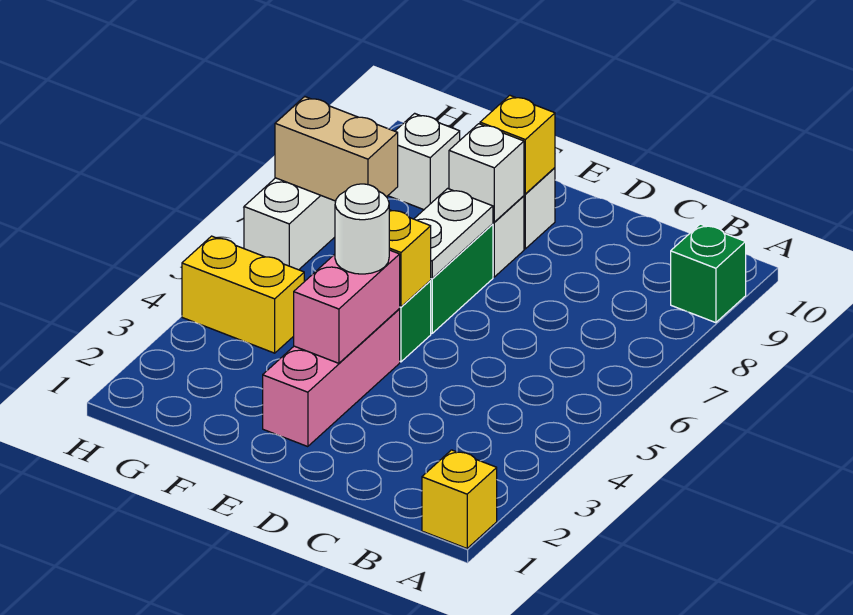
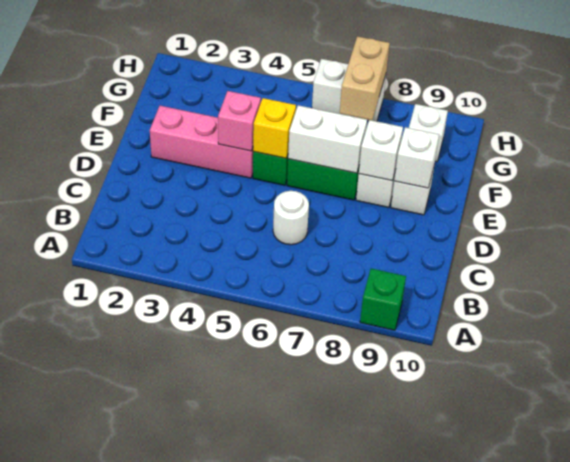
yellow brick A1 level 1 -> none
pink brick E3:E4 level 2 -> pink brick E4 level 2
white round brick E4 level 3 -> white round brick C6 level 1
white plate E6:E7 level 2 -> white brick E6:E7 level 2
yellow brick E9 level 2 -> white brick E9 level 2
yellow brick G4:H4 level 1 -> none

